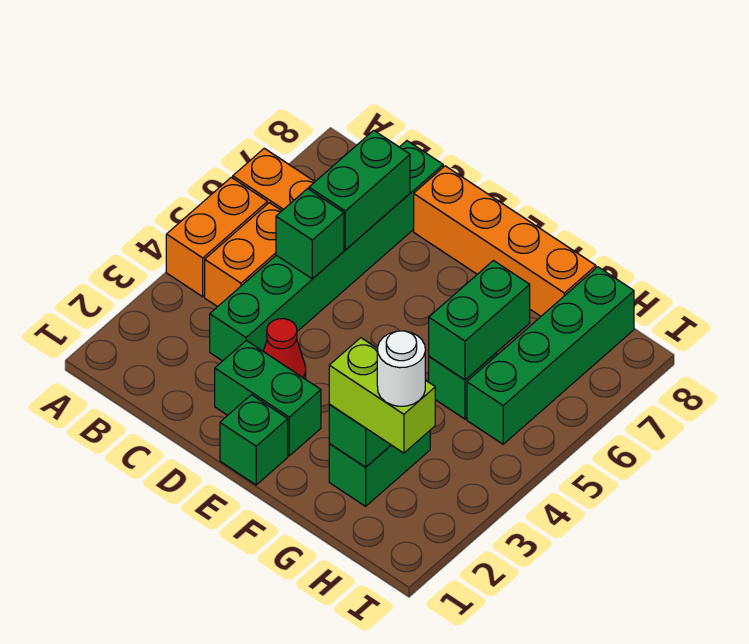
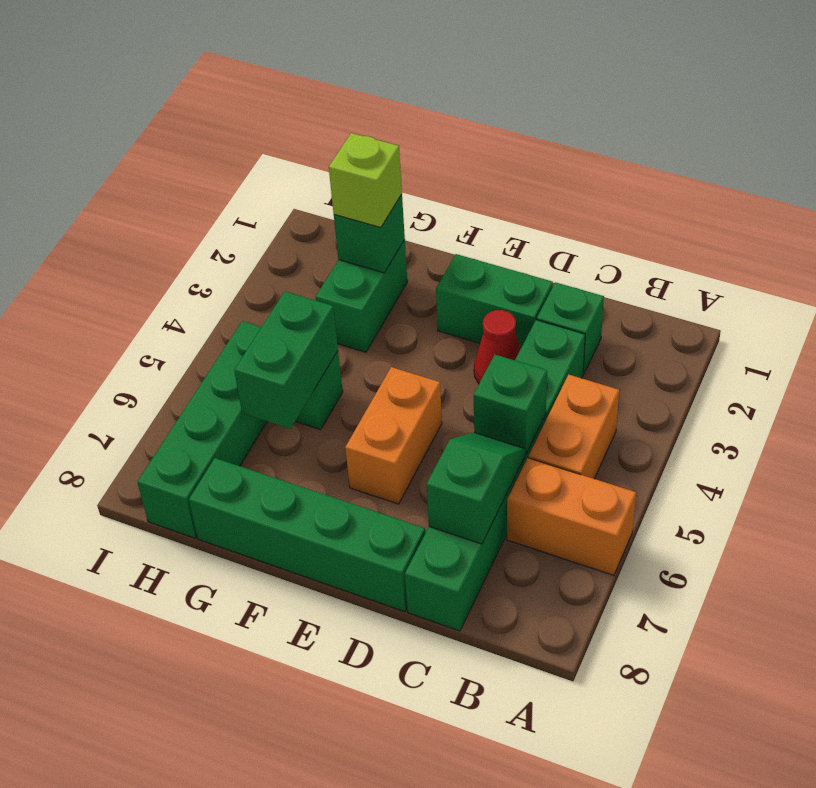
orange brick A4:A5 level 1 -> orange brick E5:E6 level 1
green brick C6:C7 level 2 -> green slope C6:C7 level 2 top 7
orange brick D8:G8 level 1 -> green brick D8:G8 level 1
green brick E1 level 1 -> green brick C2 level 1
lime brick G2:H2 level 3 -> lime brick G2 level 3
white round brick H2 level 4 -> none

